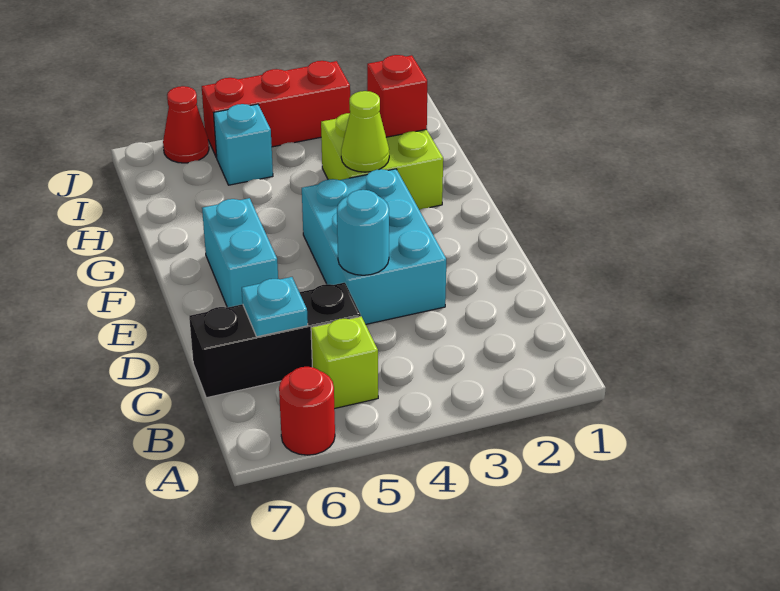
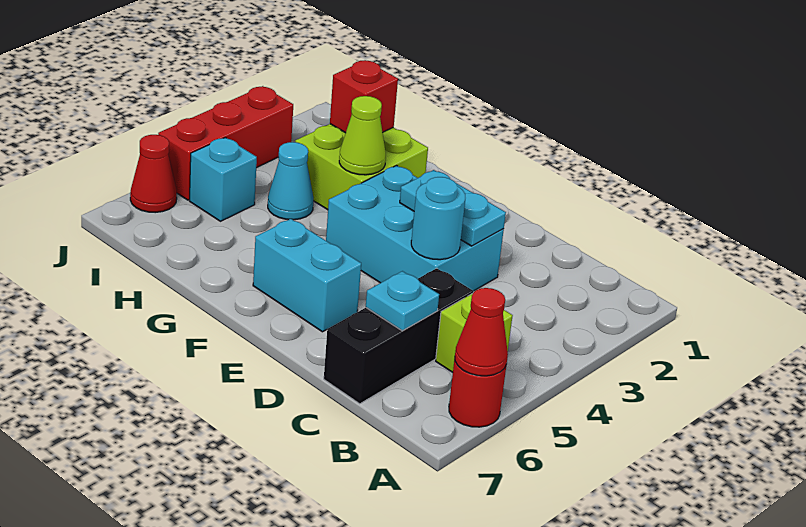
none -> red cone A6 level 2
none -> cyan plate D3:E3 level 2
none -> cyan cone H4 level 1

